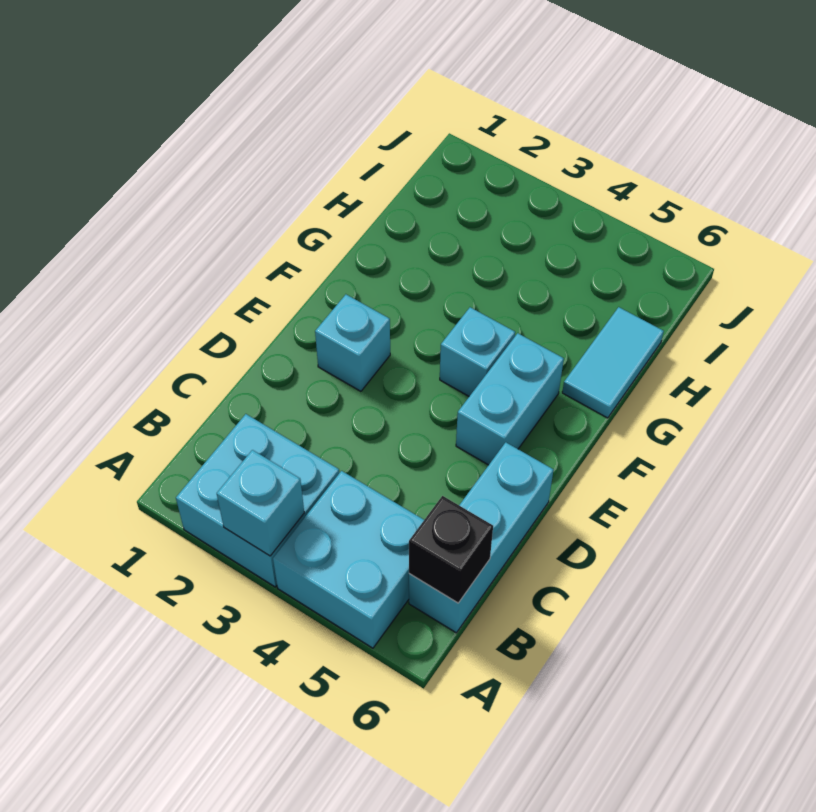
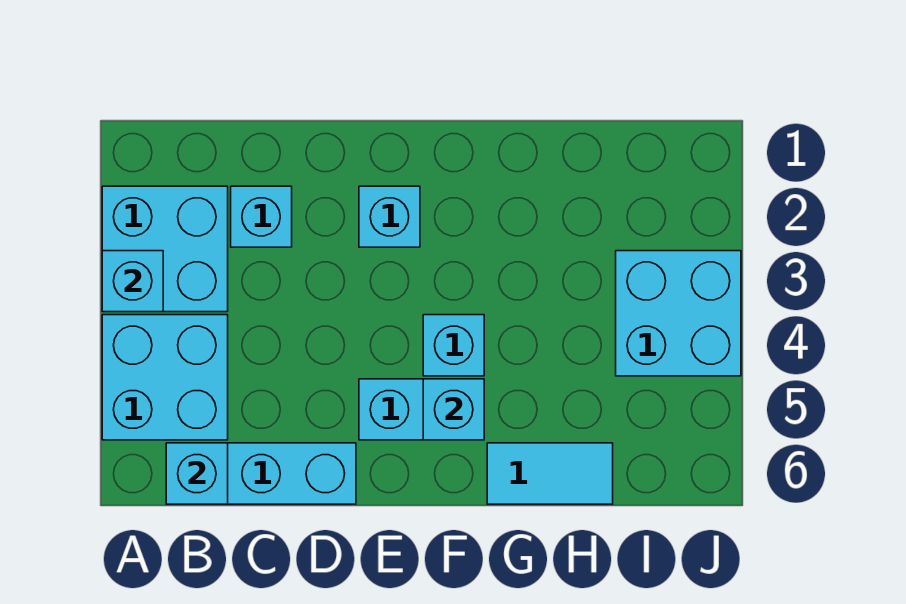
black brick B6 level 2 -> cyan brick B6 level 2
none -> cyan brick C2 level 1
none -> cyan brick F5 level 2
none -> cyan brick I3:J4 level 1

